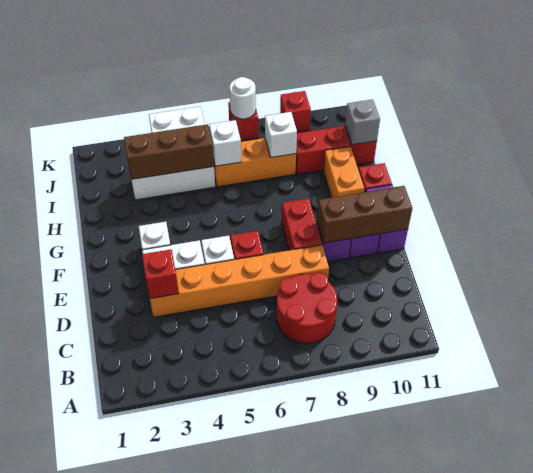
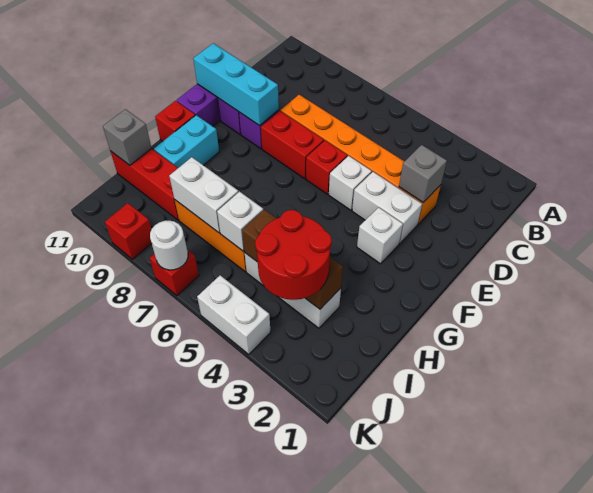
red round brick B7:C8 level 1 -> red round brick I3:J4 level 3
red brick D3 level 2 -> grey brick D3 level 2
red brick E8:F8 level 1 -> red brick E7:E8 level 1
brown brick E9:E11 level 2 -> cyan brick E9:E11 level 2
orange brick G10:H10 level 1 -> cyan brick G10:H10 level 1
white brick I8 level 2 -> white brick I7:I8 level 2

